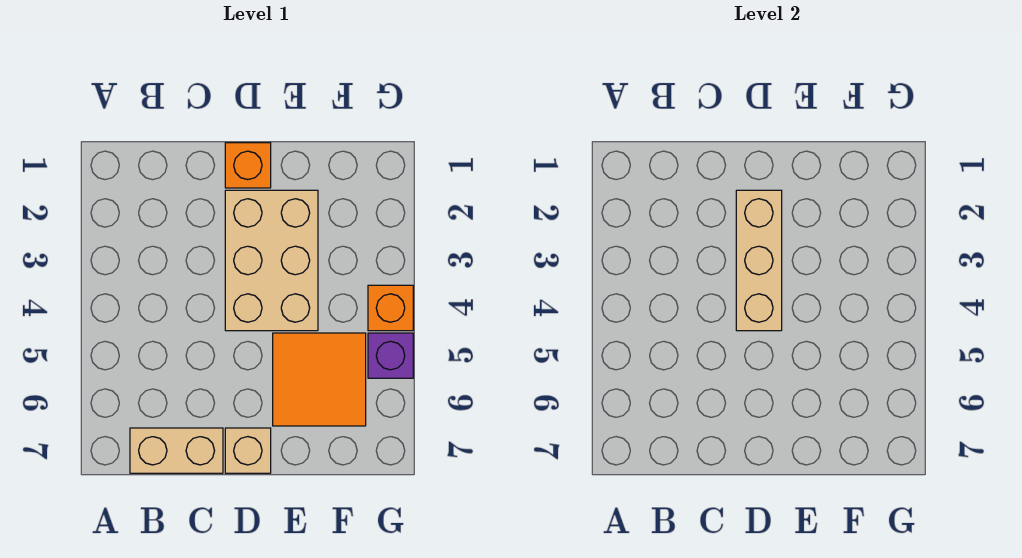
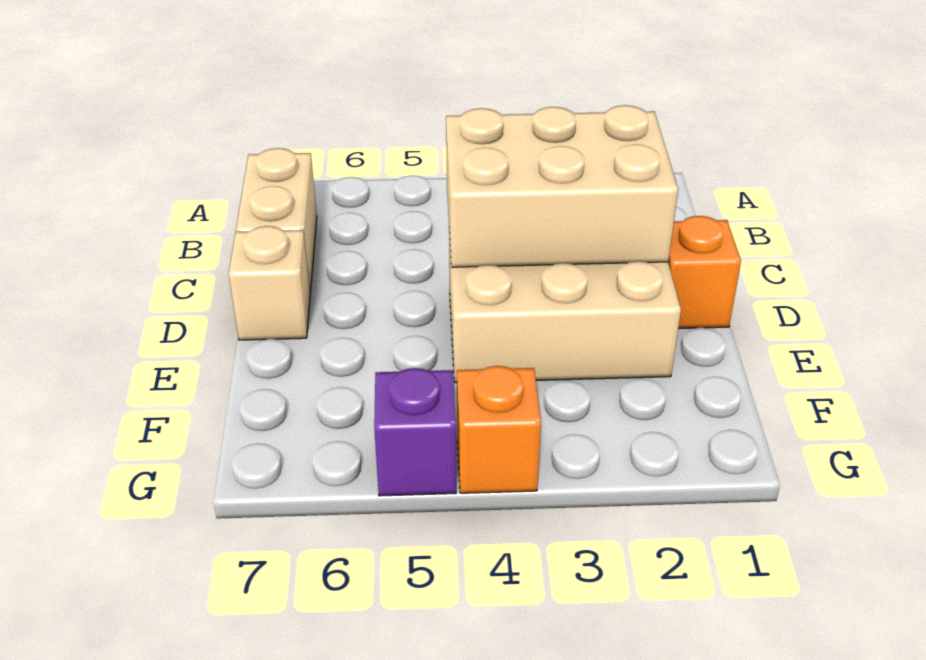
tan brick D2:D4 level 2 -> tan brick C2:D4 level 2
orange tile E5:F6 level 1 -> none

